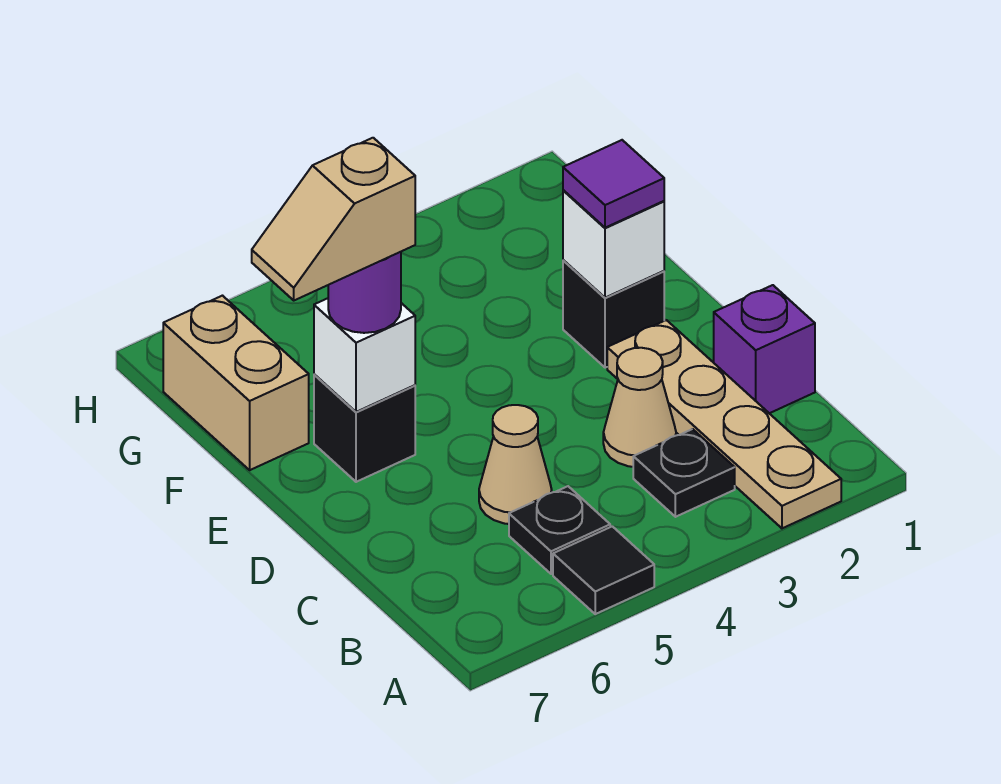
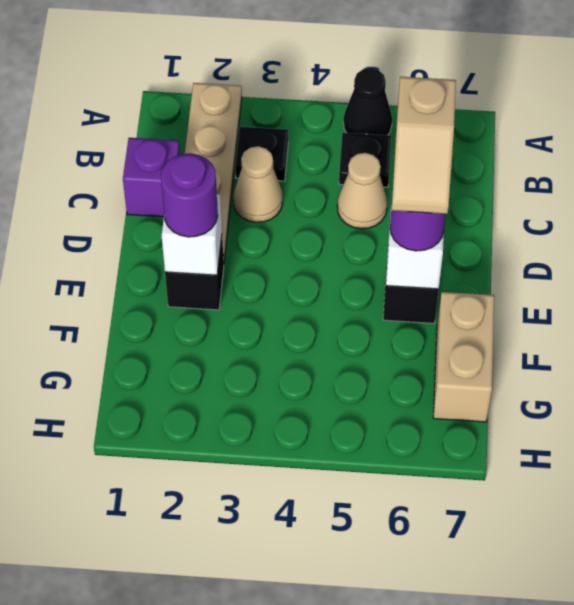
black tile A5 level 1 -> black cone A5 level 1
purple tile E2 level 3 -> purple round brick E2 level 3
tan slope E6:E7 level 4 top 6 -> tan slope D6:E6 level 4 top D

